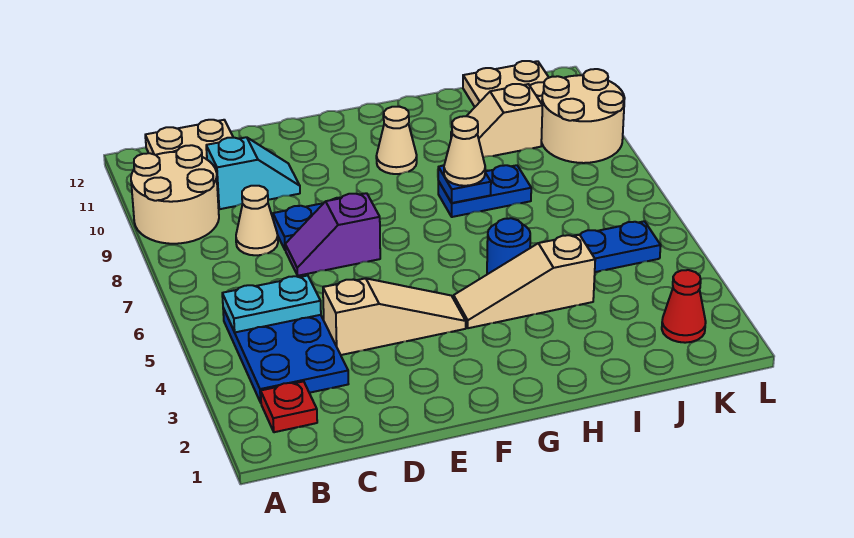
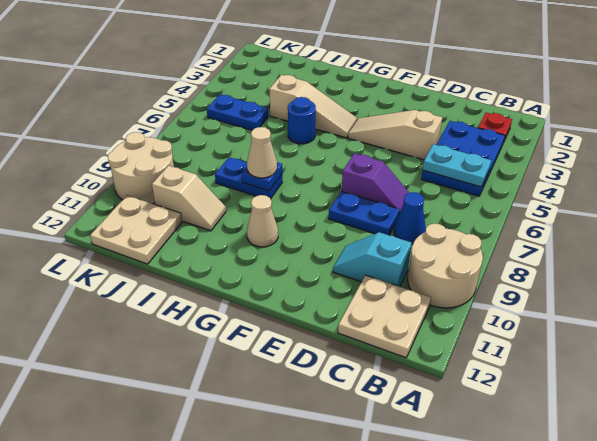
tan cone C8 level 1 -> blue cone C8 level 1
red cone K2 level 1 -> none

